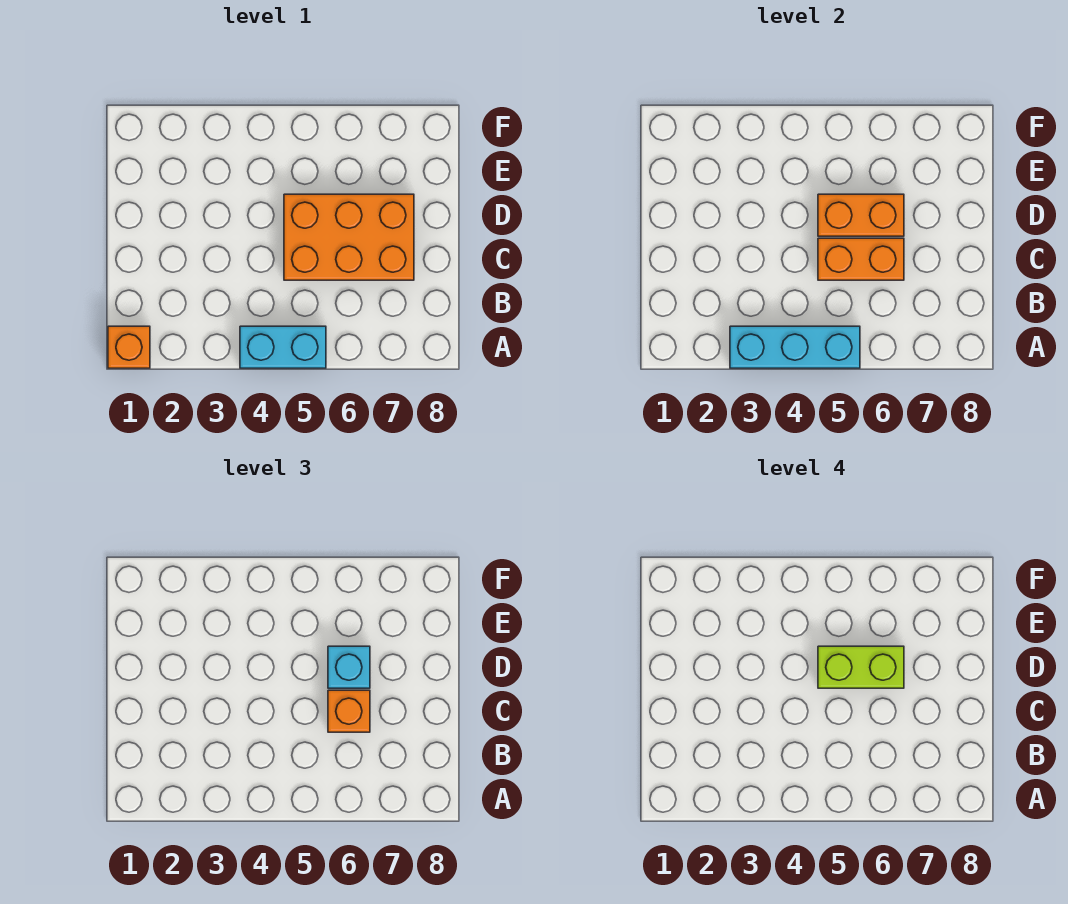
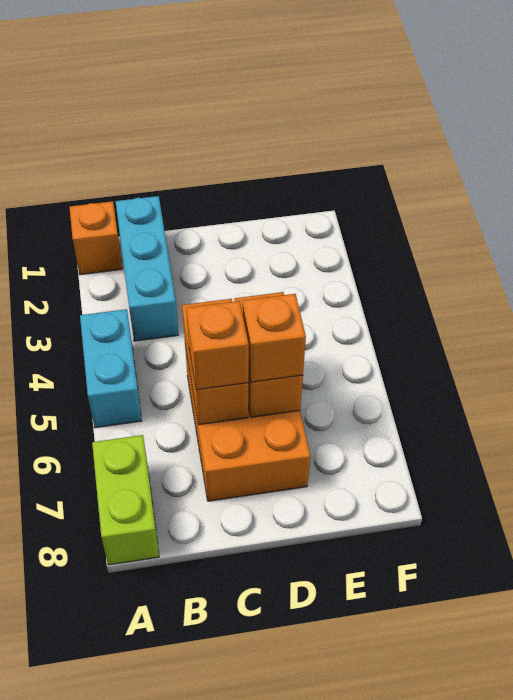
cyan brick A3:A5 level 2 -> cyan brick B1:B3 level 1
lime brick D5:D6 level 4 -> lime brick A7:A8 level 1
cyan brick D6 level 3 -> orange brick D6 level 3

